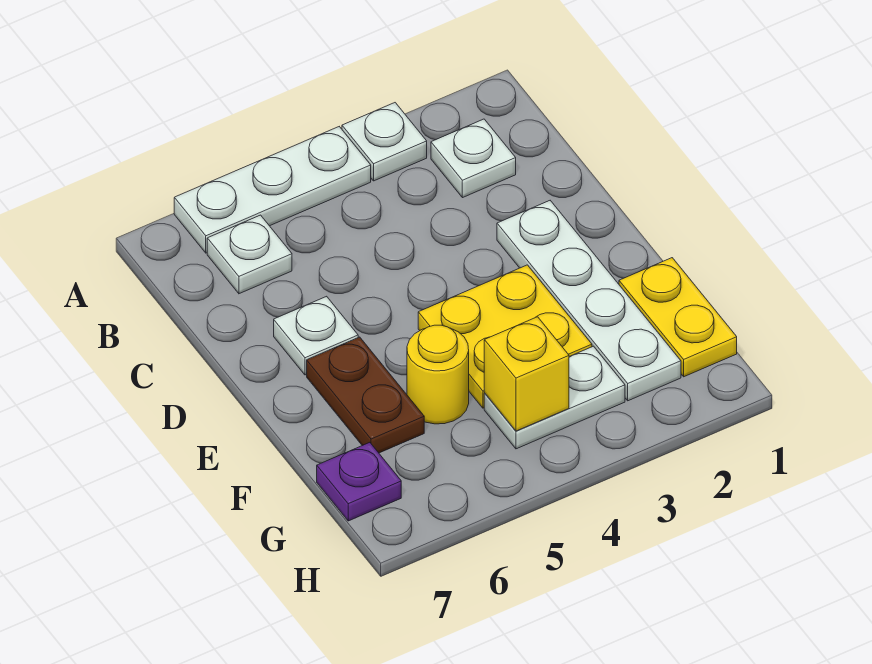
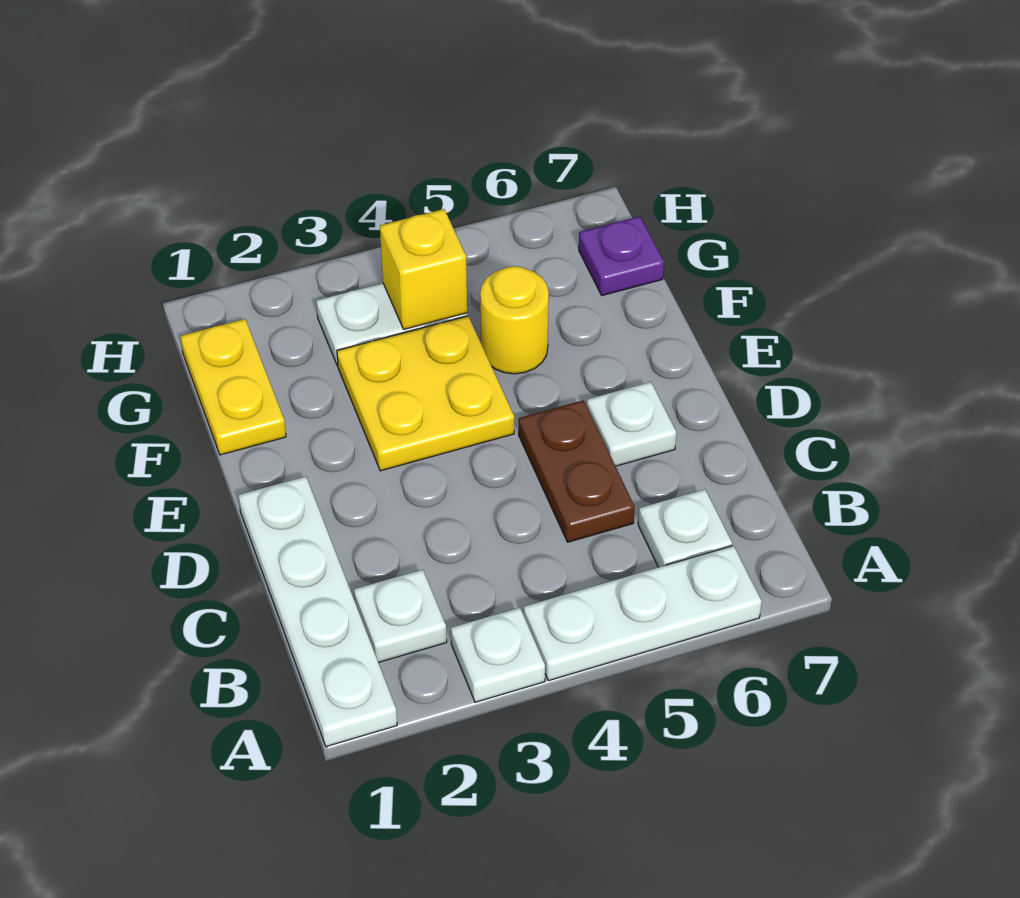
white plate D2:G2 level 1 -> white plate A1:D1 level 1
brown plate E6:F6 level 1 -> brown plate C5:D5 level 1

